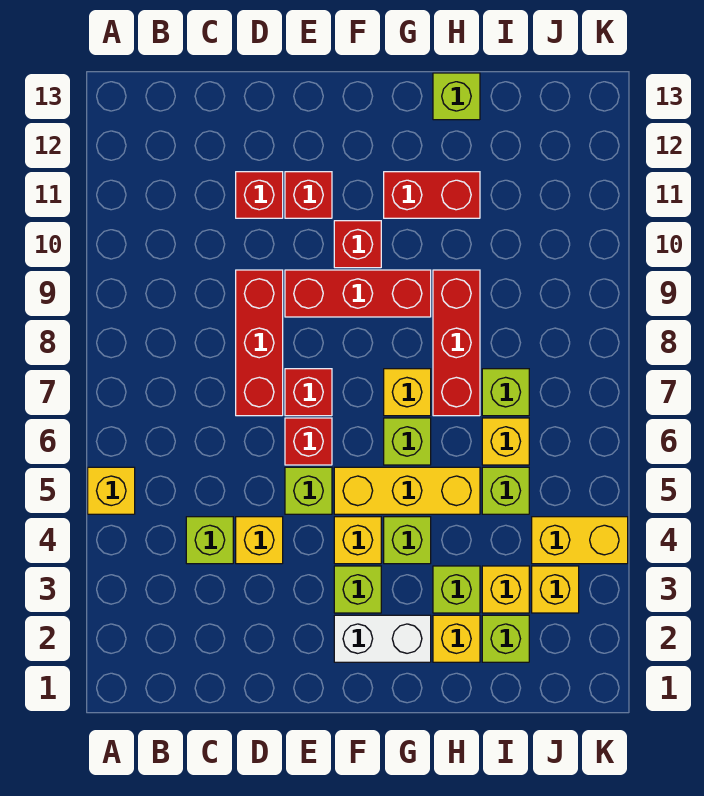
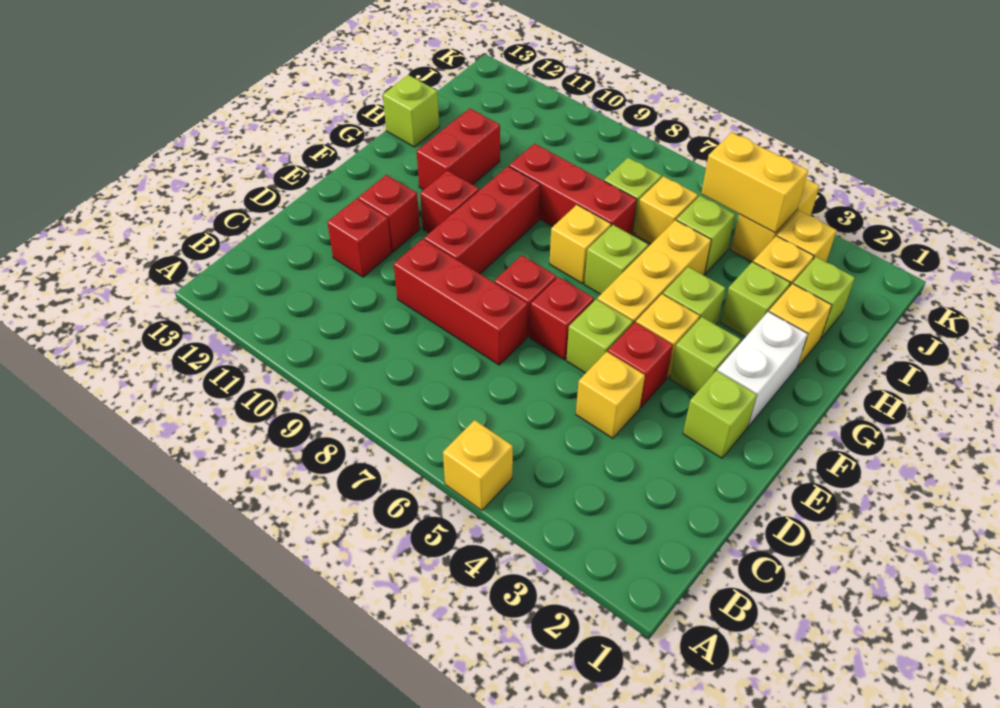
lime brick C4 level 1 -> lime brick E2 level 1
none -> red brick E4 level 1
none -> yellow brick J4:J5 level 2

